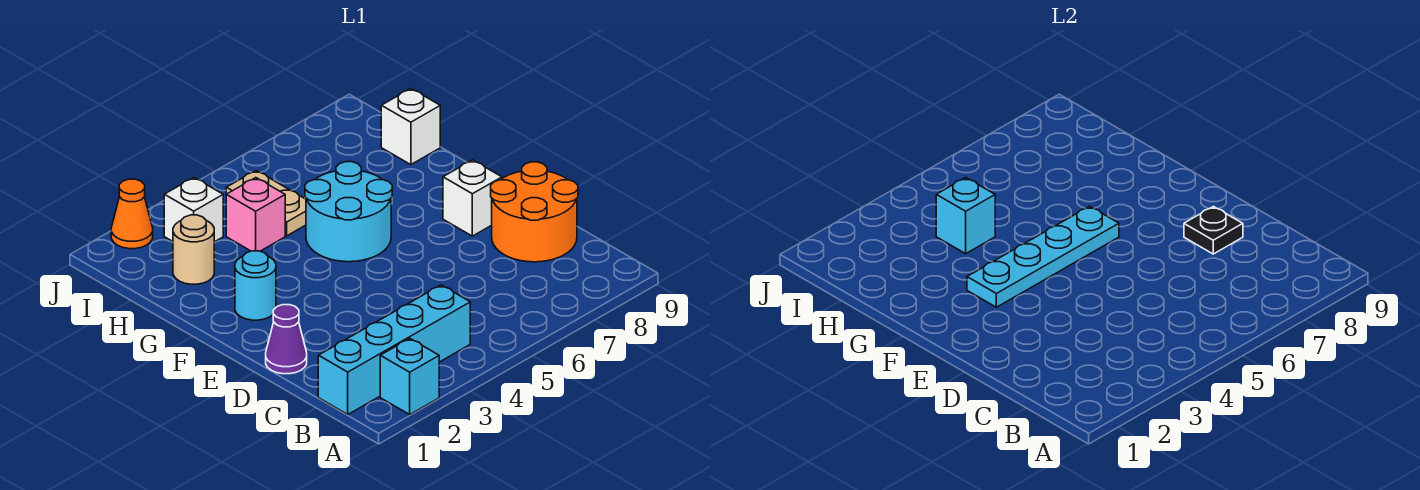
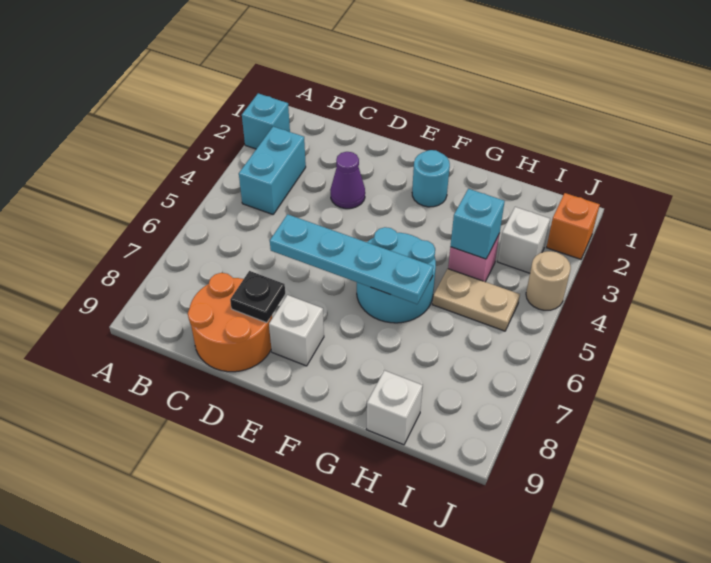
cyan brick B1:B4 level 1 -> cyan brick B3:B4 level 1
purple cone D1 level 1 -> purple cone D3 level 1
cyan plate F3:F6 level 2 -> cyan plate D6:G6 level 2
tan round brick H2 level 1 -> tan round brick J4 level 1
orange cone J2 level 1 -> orange brick J2 level 1

